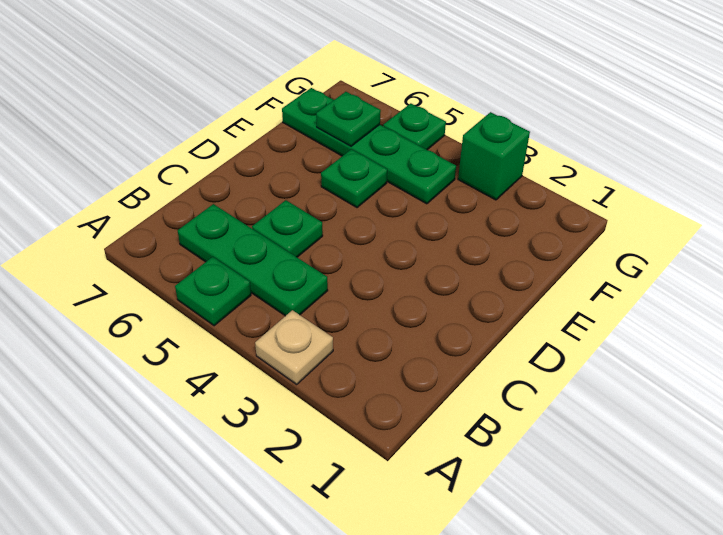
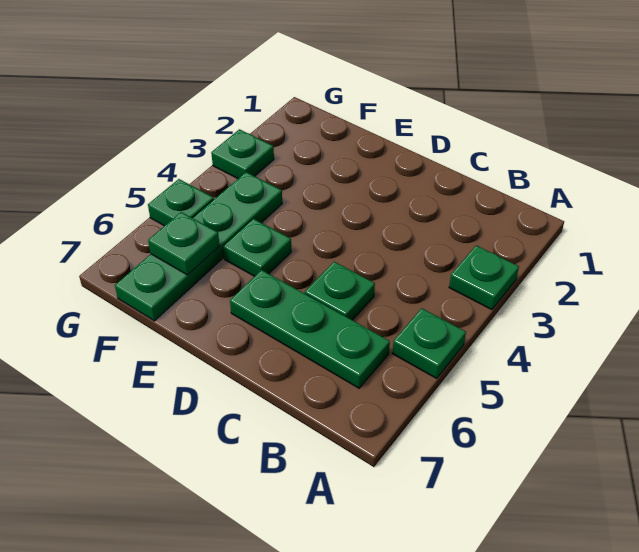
tan plate A3 level 1 -> green plate A3 level 1
green plate B4:B6 level 1 -> green plate B6:D6 level 1
green brick G3 level 1 -> green plate G3 level 1

